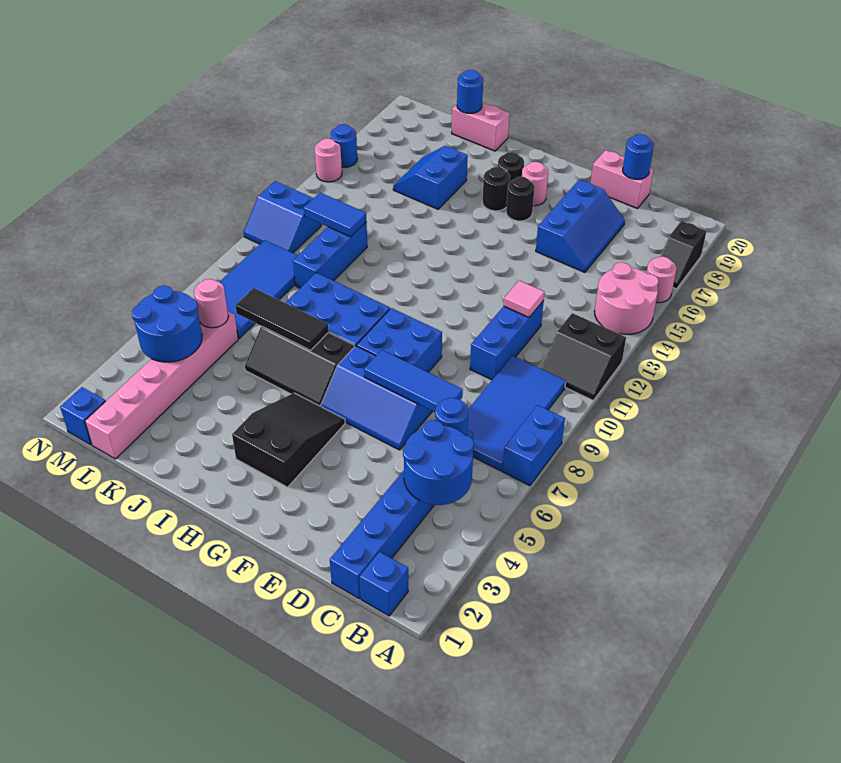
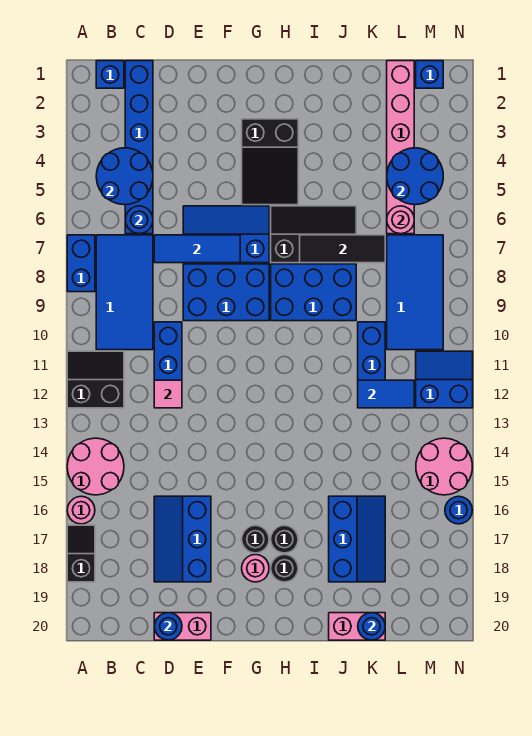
blue brick F8:G9 level 1 -> blue brick E8:G9 level 1
blue slope J16:K17 level 1 top J -> blue slope J16:K18 level 1 top J
pink round brick N15 level 1 -> pink round brick M14:N15 level 1

